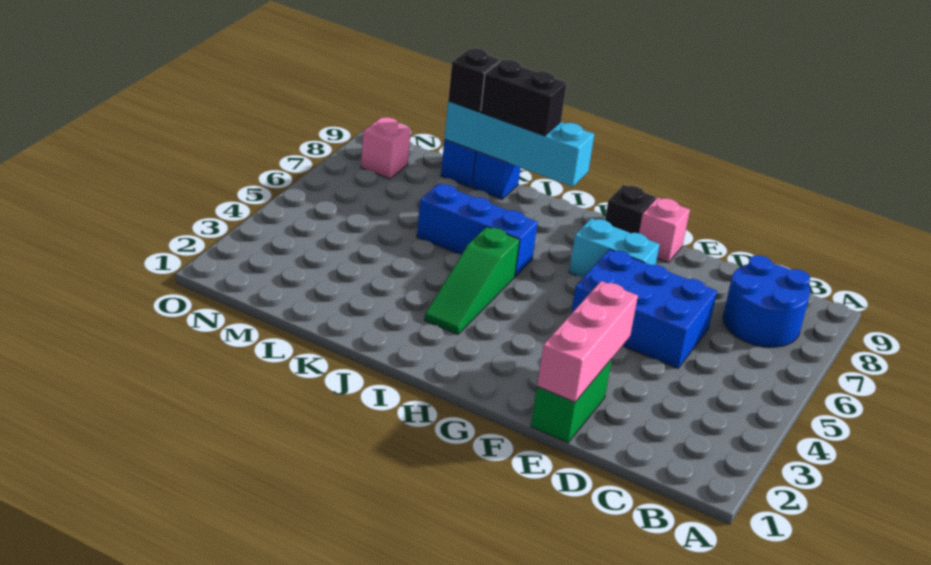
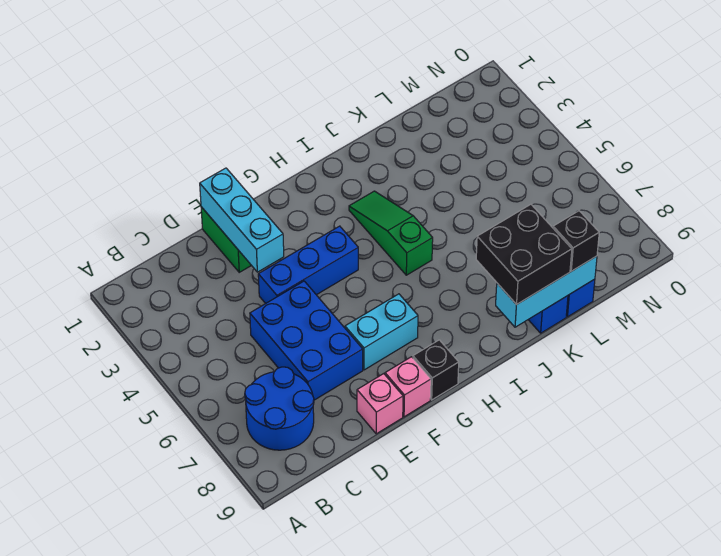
blue brick D5:F6 level 1 -> blue brick D5:E7 level 1
pink brick E1:E3 level 2 -> cyan brick E1:E3 level 2
blue brick I6:K6 level 1 -> blue brick E4:G4 level 1
cyan brick I9:L9 level 2 -> cyan brick J9:L9 level 2
black brick J9:K9 level 3 -> black brick J8:K9 level 3
pink brick N8 level 1 -> pink brick E9 level 1

